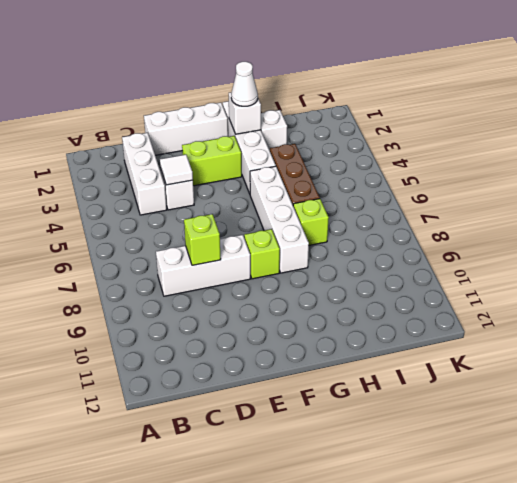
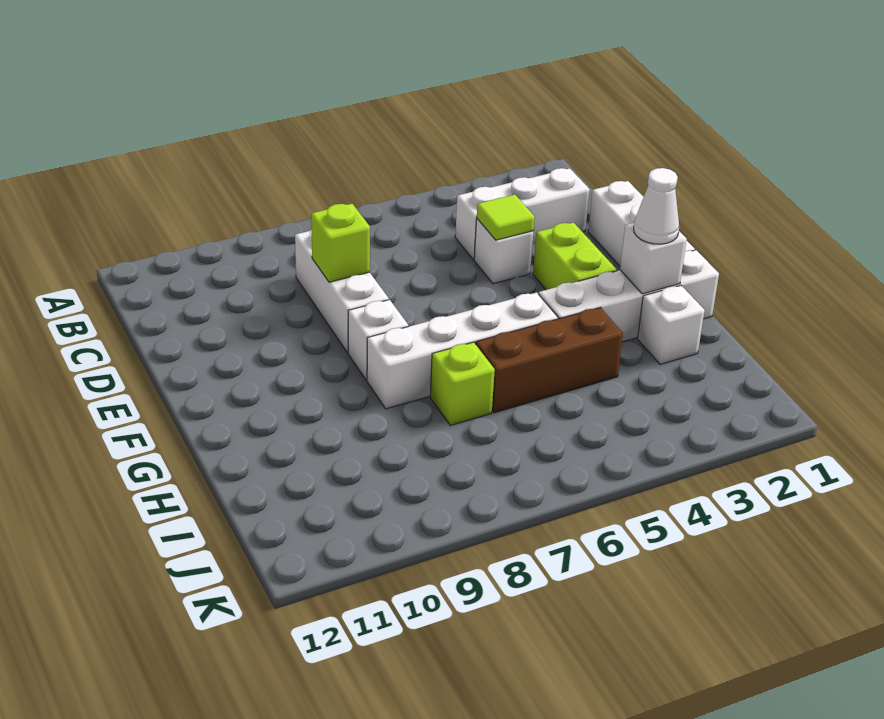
white tile D4 level 2 -> lime tile D4 level 2
lime brick F8 level 1 -> white brick F8 level 1

